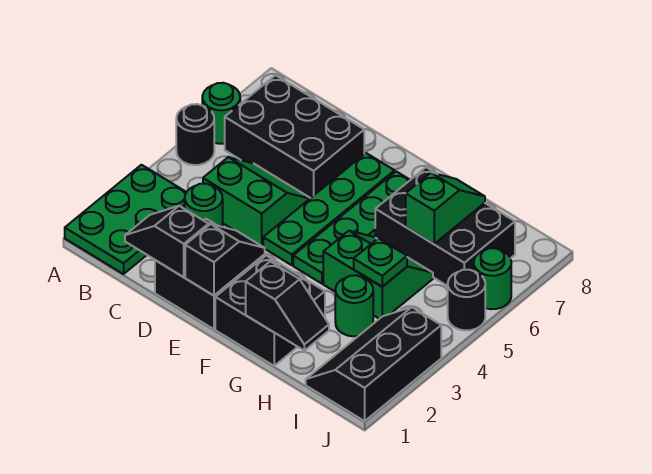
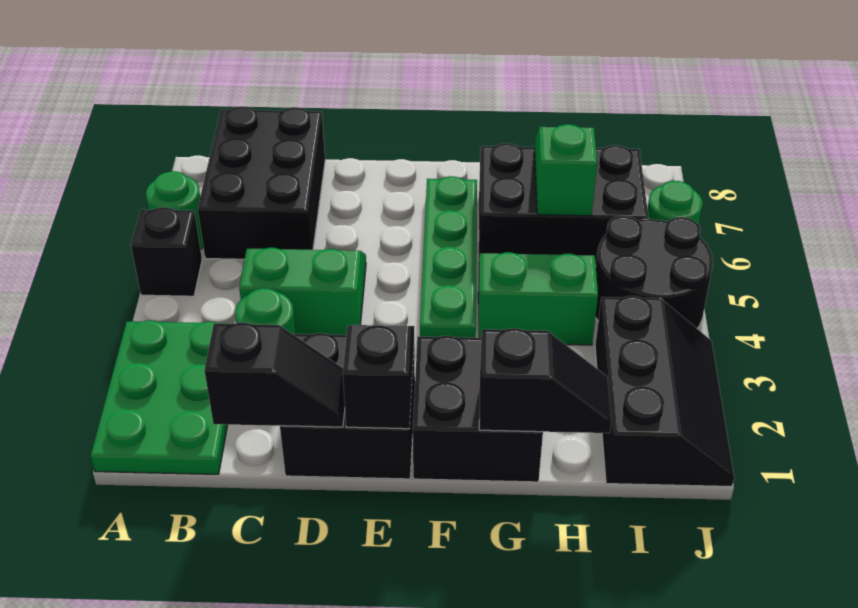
black round brick A5 level 1 -> black brick A5 level 1
black brick B6:D7 level 1 -> black brick B6:C8 level 1
black slope C1:D1 level 2 top D -> black slope C1:D1 level 2 top C
green plate E4:E7 level 1 -> none
green round brick H3 level 1 -> none
green plate H4 level 2 -> none
black slope I1:J3 level 1 top J -> black slope I1:J3 level 1 top I
black round brick J5 level 1 -> black round brick I4:J5 level 1

